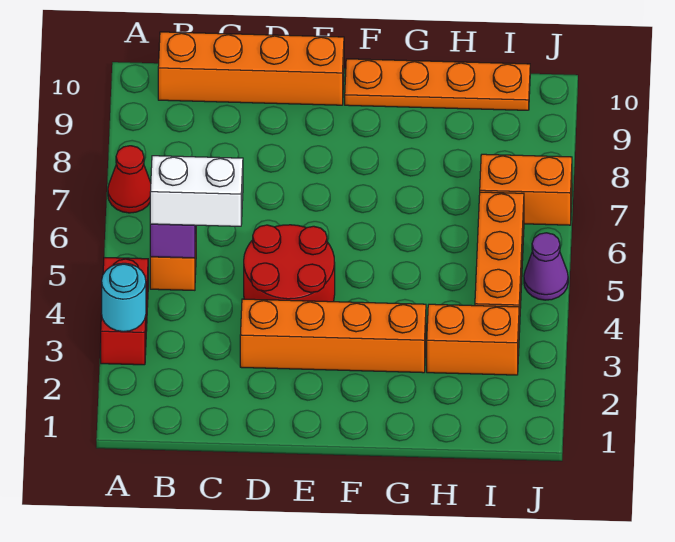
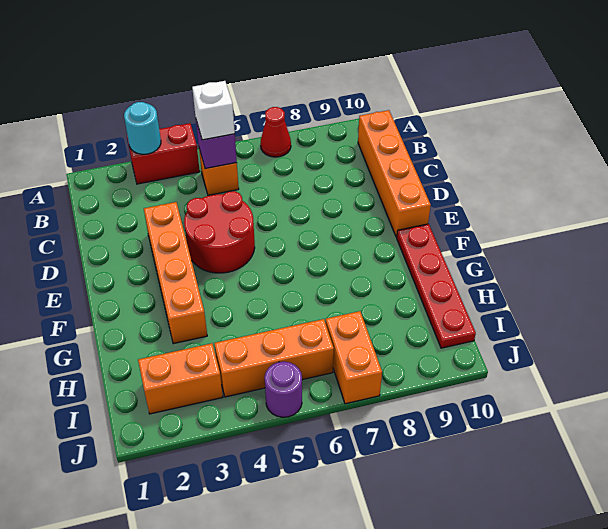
white brick B5:C5 level 3 -> white brick B5 level 3
orange plate F10:I10 level 1 -> red plate F10:I10 level 1
orange brick H3:I3 level 1 -> orange brick I2:I3 level 1
purple cone J5 level 1 -> purple round brick J5 level 1

